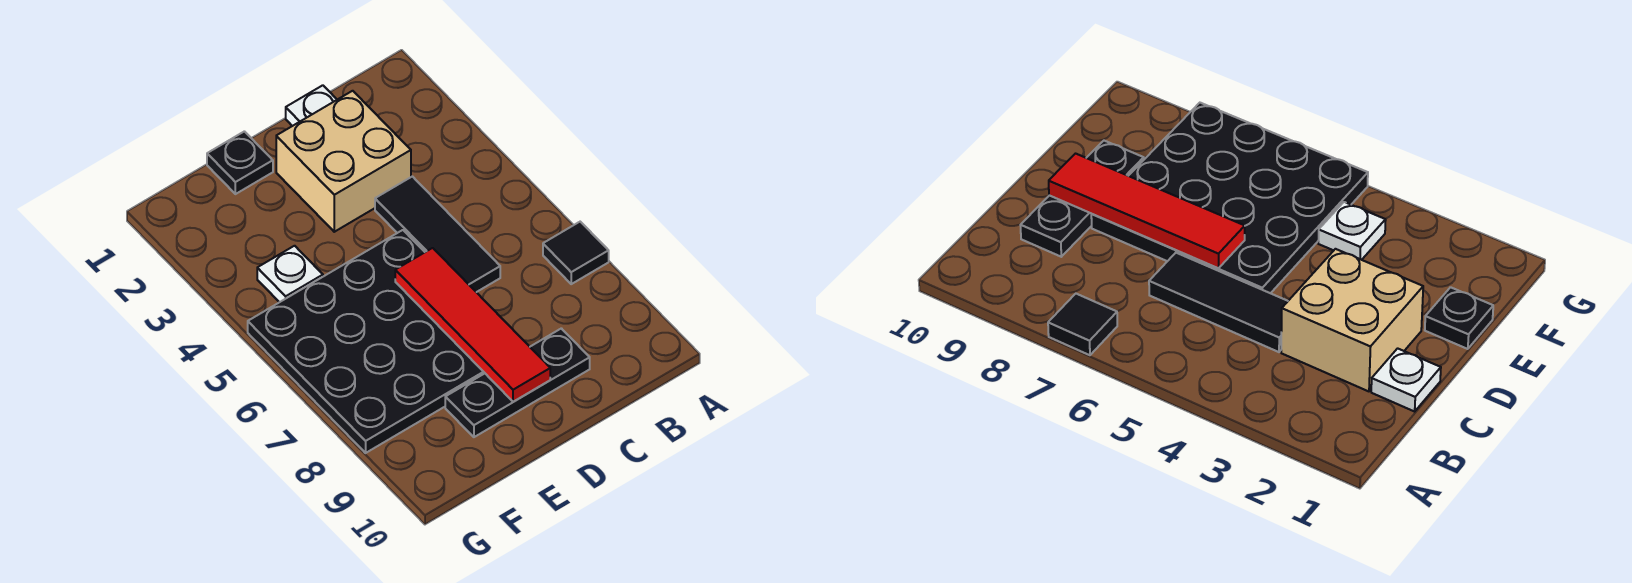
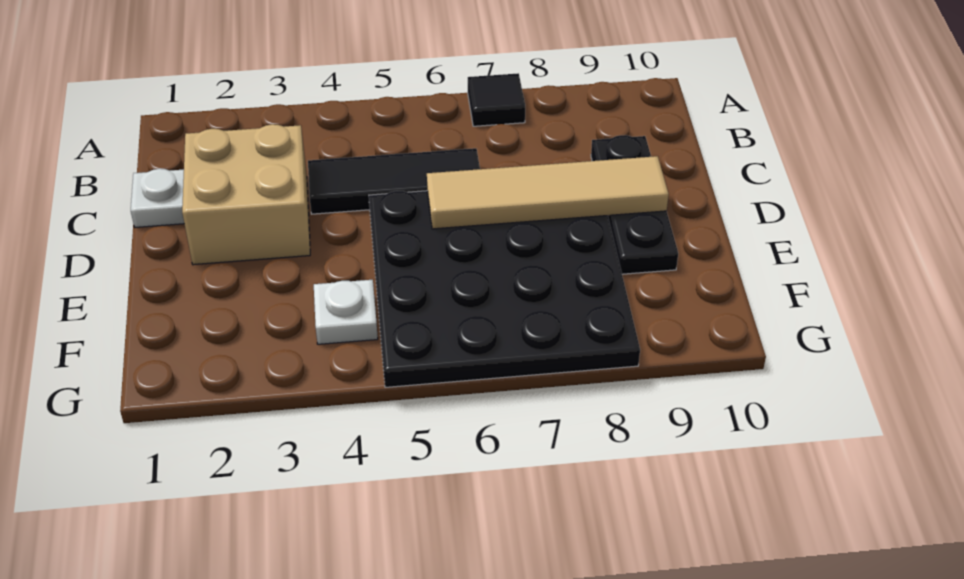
red tile D6:D9 level 2 -> tan tile D6:D9 level 2
black plate E1 level 1 -> none

